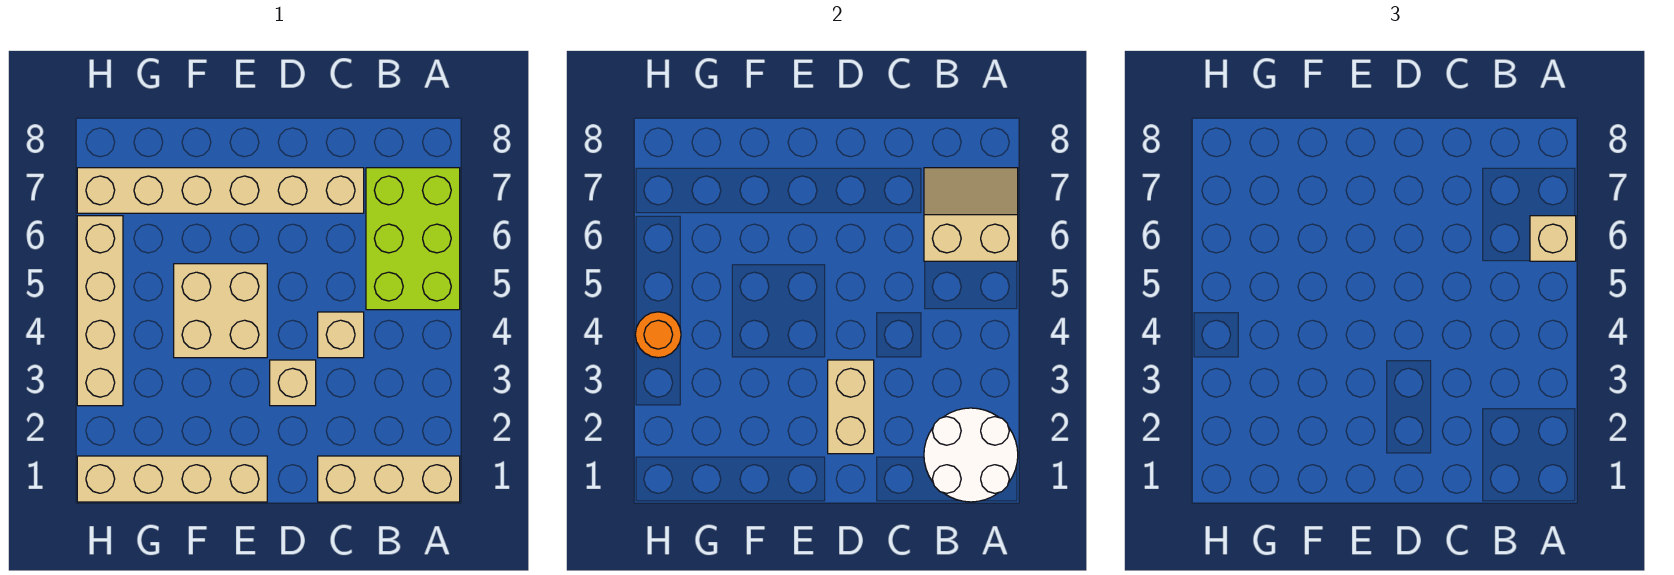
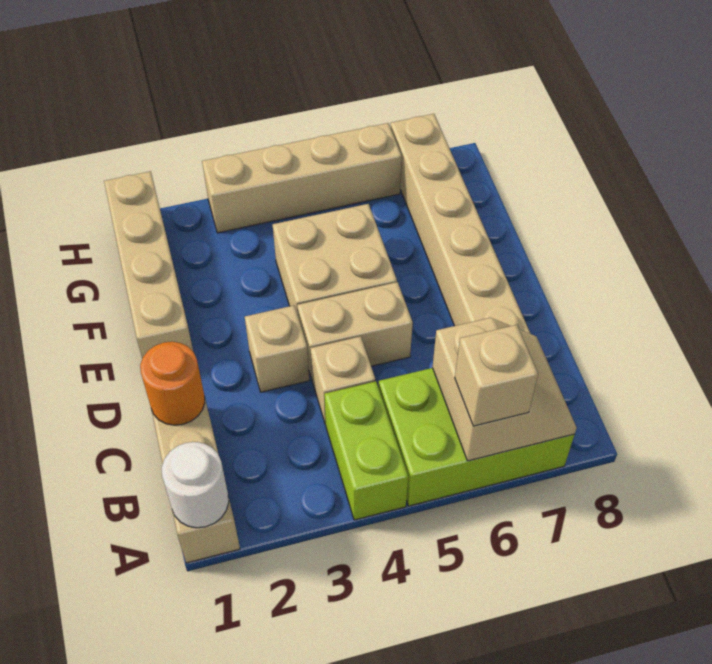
white round brick A1:B2 level 2 -> white round brick A1 level 2
none -> lime brick A4:B4 level 1
tan brick D2:D3 level 2 -> tan brick D4:D5 level 1
orange round brick H4 level 2 -> orange round brick C1 level 2

